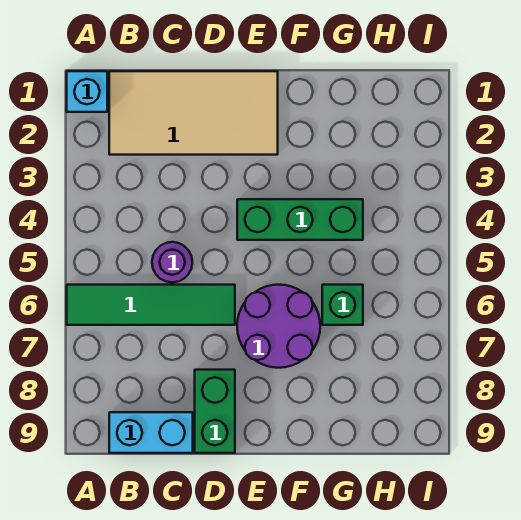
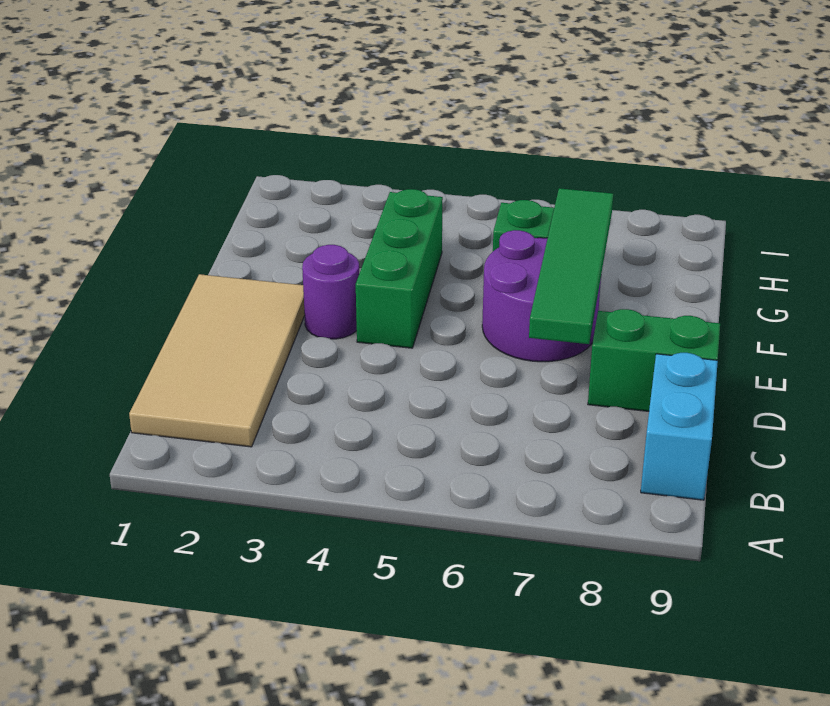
cyan brick A1 level 1 -> none
green tile A6:D6 level 1 -> green tile D7:G7 level 2
purple round brick C5 level 1 -> purple round brick E3 level 1

